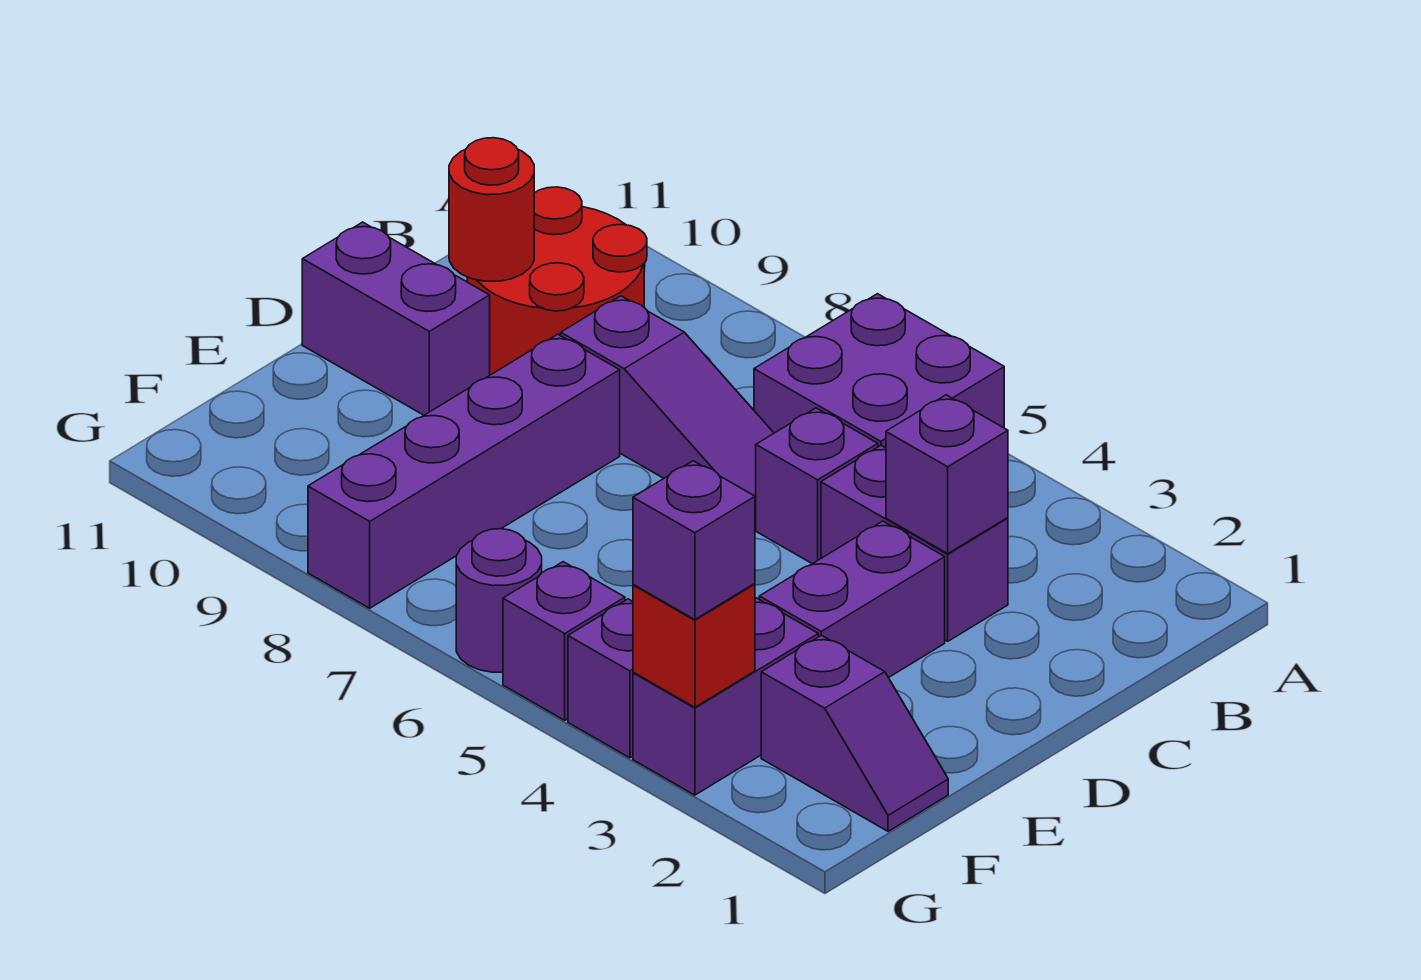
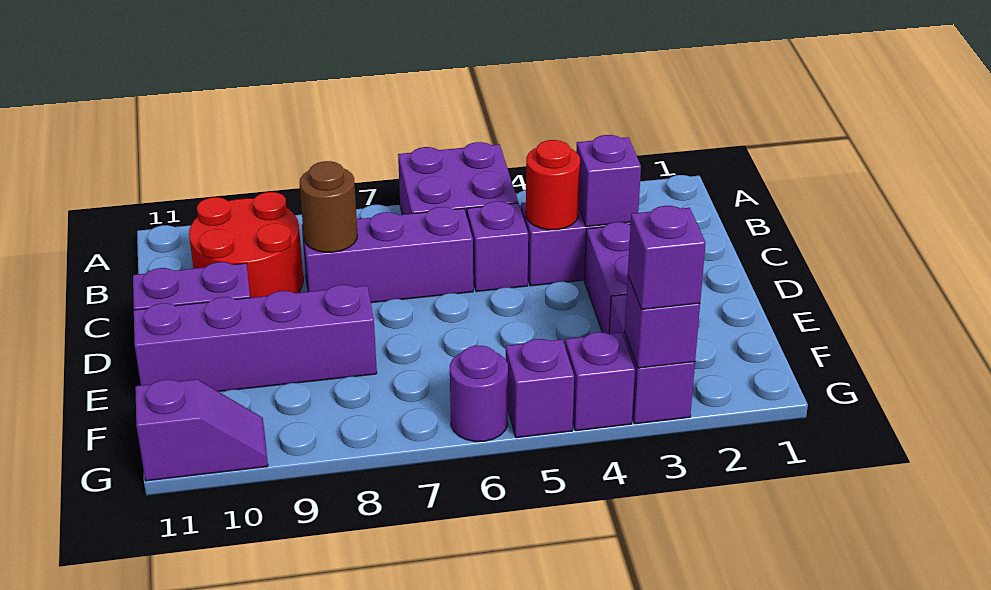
purple slope C6:C8 level 1 top 8 -> purple brick C6:C8 level 1
none -> brown round brick C8 level 2
red round brick C10 level 2 -> red round brick C4 level 2
purple brick D8:G8 level 1 -> purple brick E8:E11 level 1
purple slope F1:F2 level 1 top 2 -> purple slope G10:G11 level 1 top 11
red brick G3 level 2 -> purple brick G3 level 2

